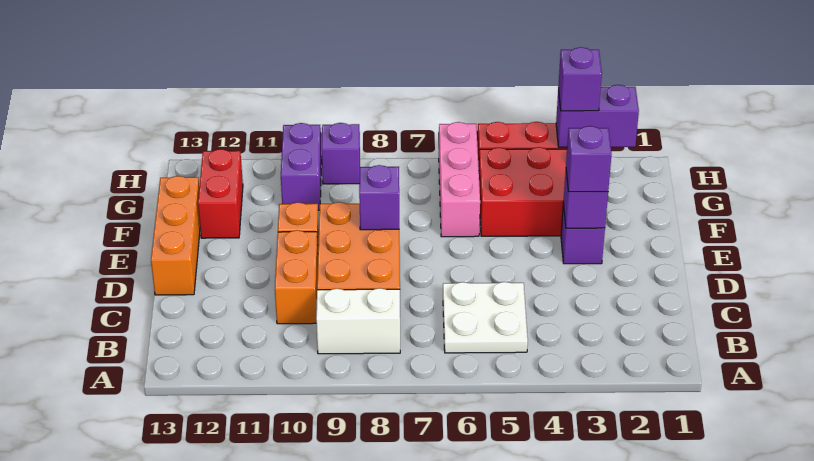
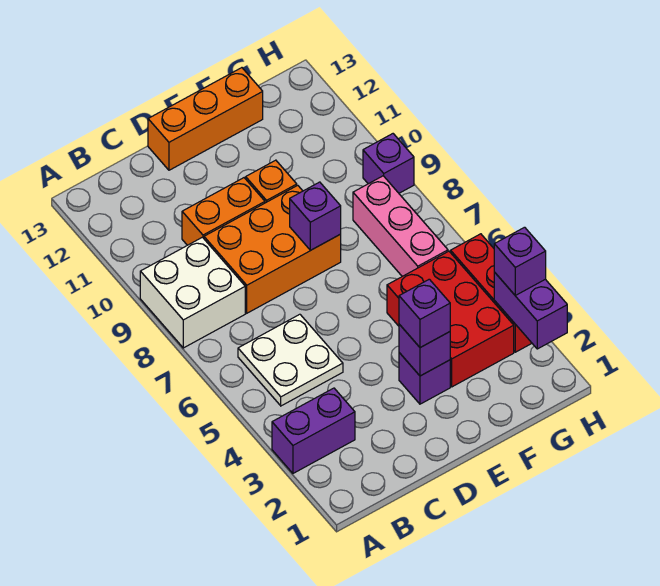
white brick B8:B9 level 1 -> white brick A8:B9 level 1
pink brick F6:H6 level 1 -> pink brick G6:G8 level 1
red brick F12:G12 level 1 -> none
purple brick G10:H10 level 1 -> purple brick A3:B3 level 1

